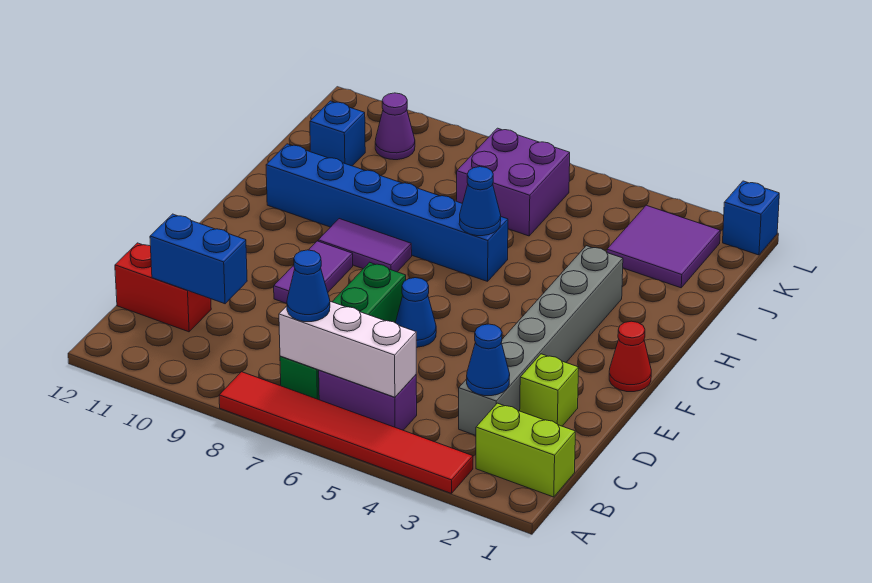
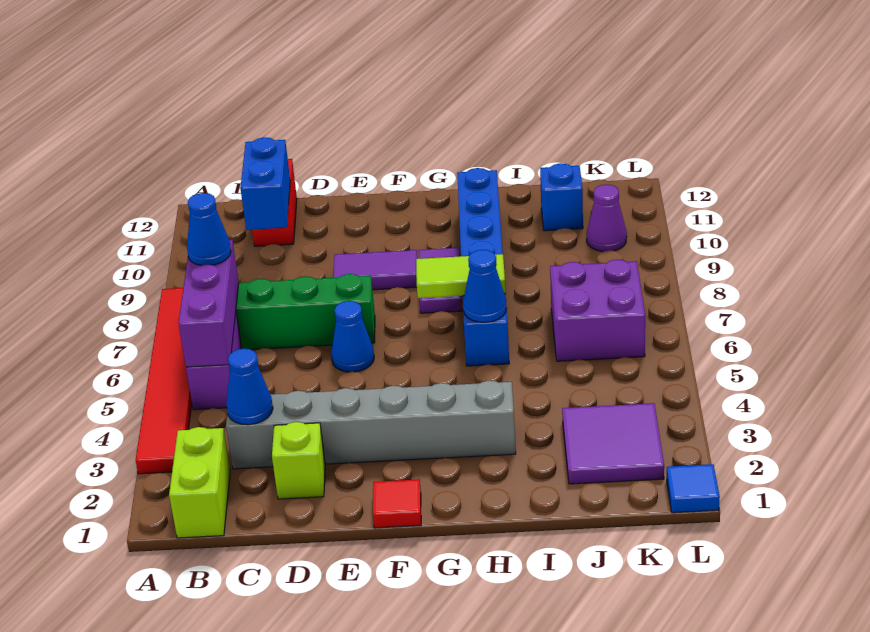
white brick B5:B7 level 2 -> purple brick B5:B7 level 2
red cone F1 level 1 -> red tile F1 level 1
none -> lime tile G7:H7 level 2
blue brick L1 level 1 -> blue tile L1 level 1

